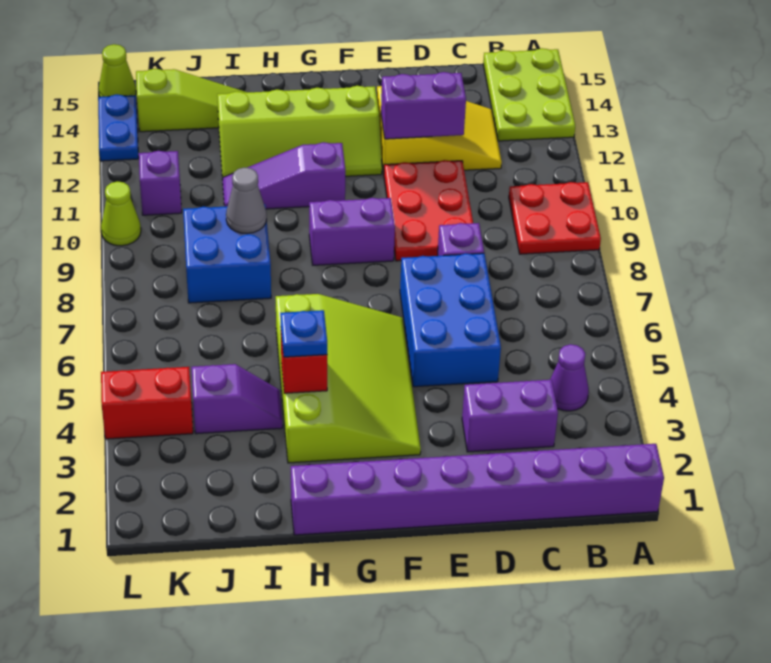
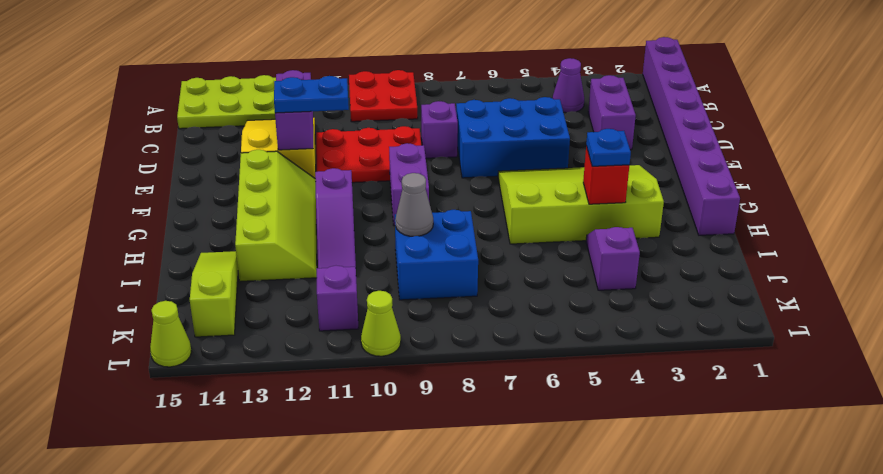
red brick K4:L4 level 1 -> none
blue plate L13:L14 level 1 -> blue plate E11:E12 level 3

